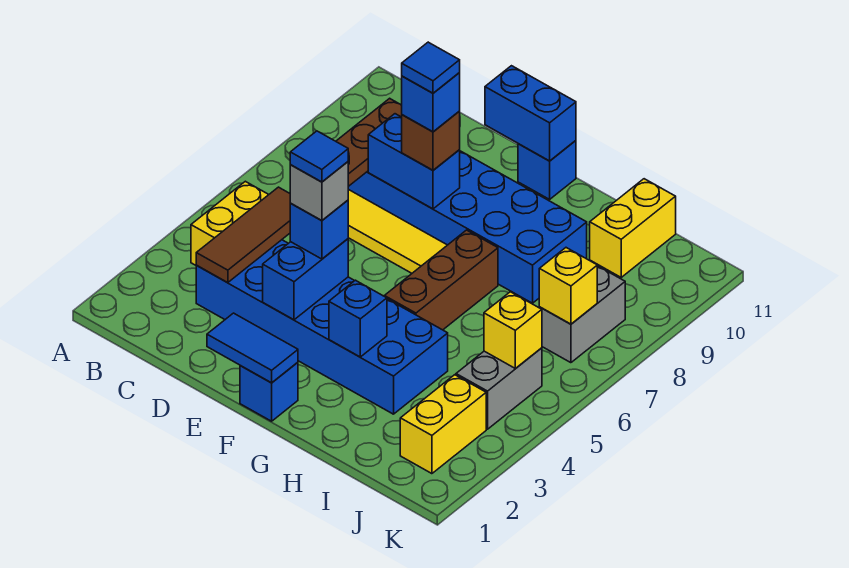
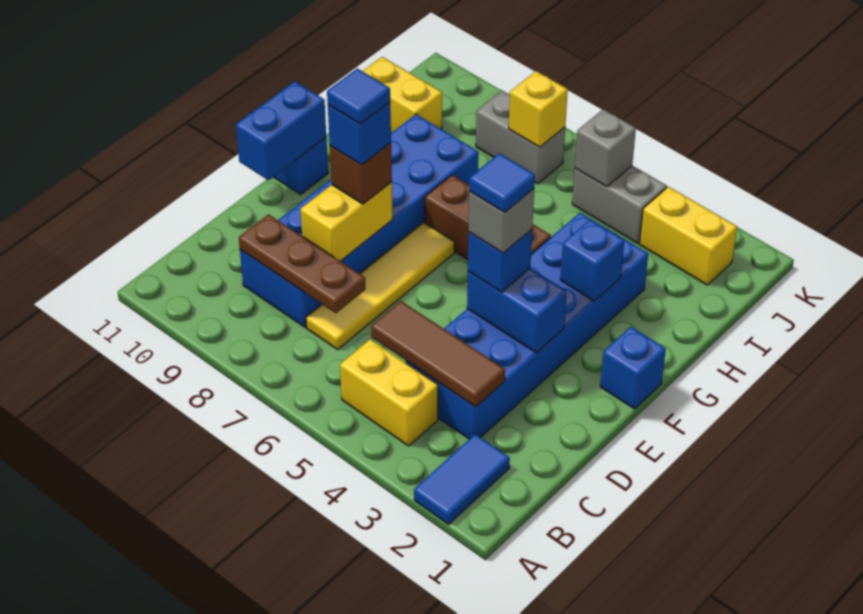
blue brick D8:E8 level 2 -> yellow brick D8:E8 level 2
blue tile E1:F1 level 2 -> blue tile A2:B2 level 1
yellow brick J5 level 2 -> grey brick J5 level 2

